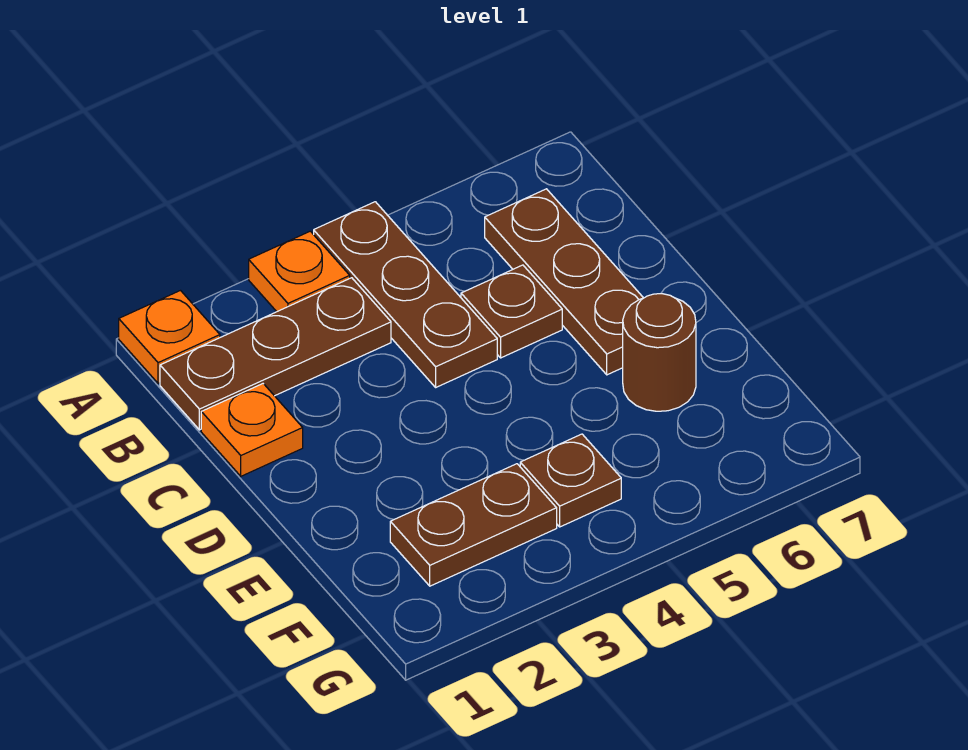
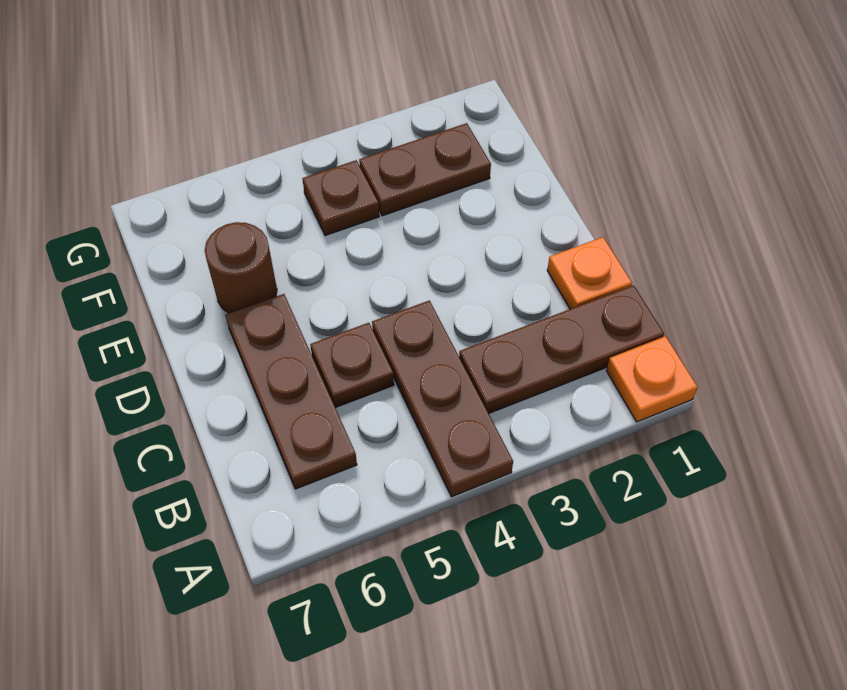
orange plate A3 level 1 -> none

